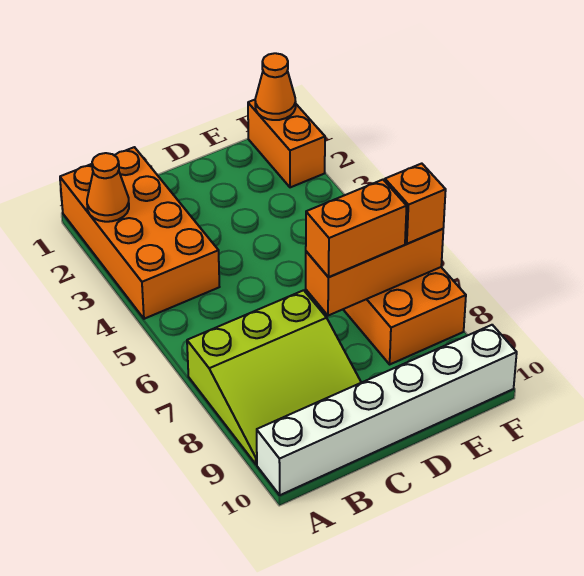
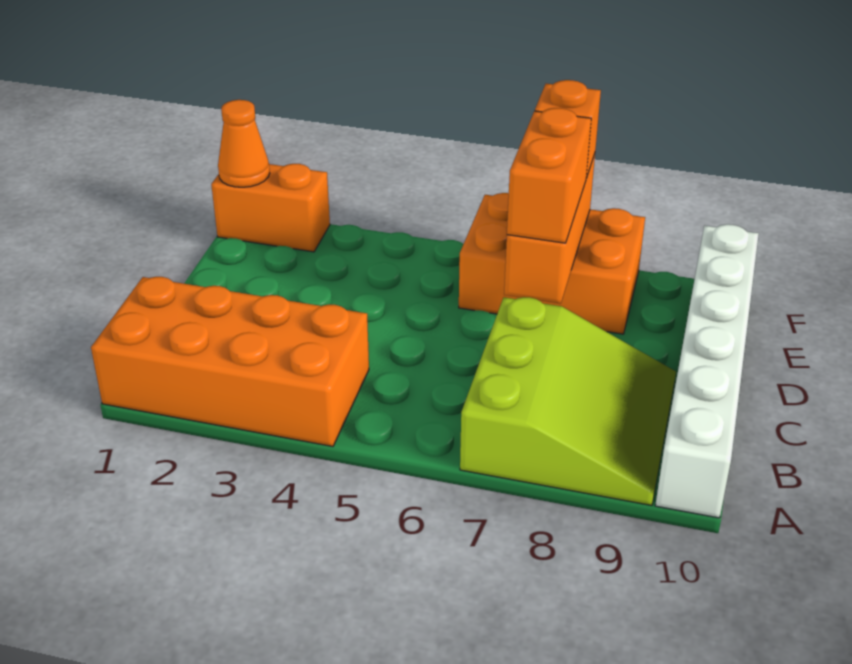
orange cone A2 level 2 -> none

